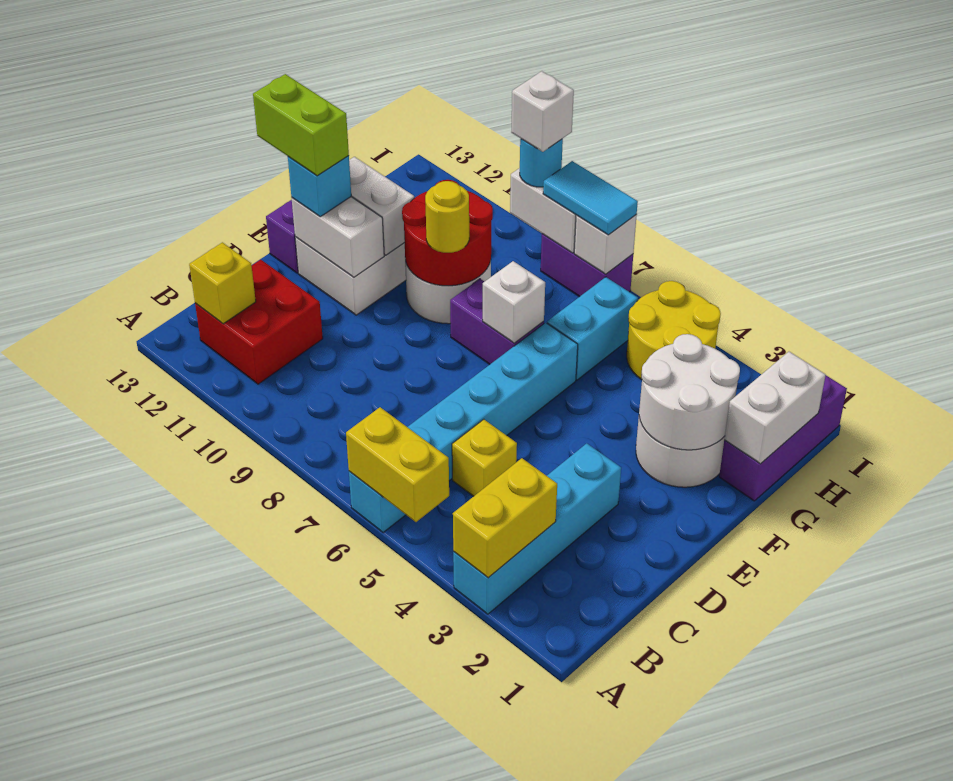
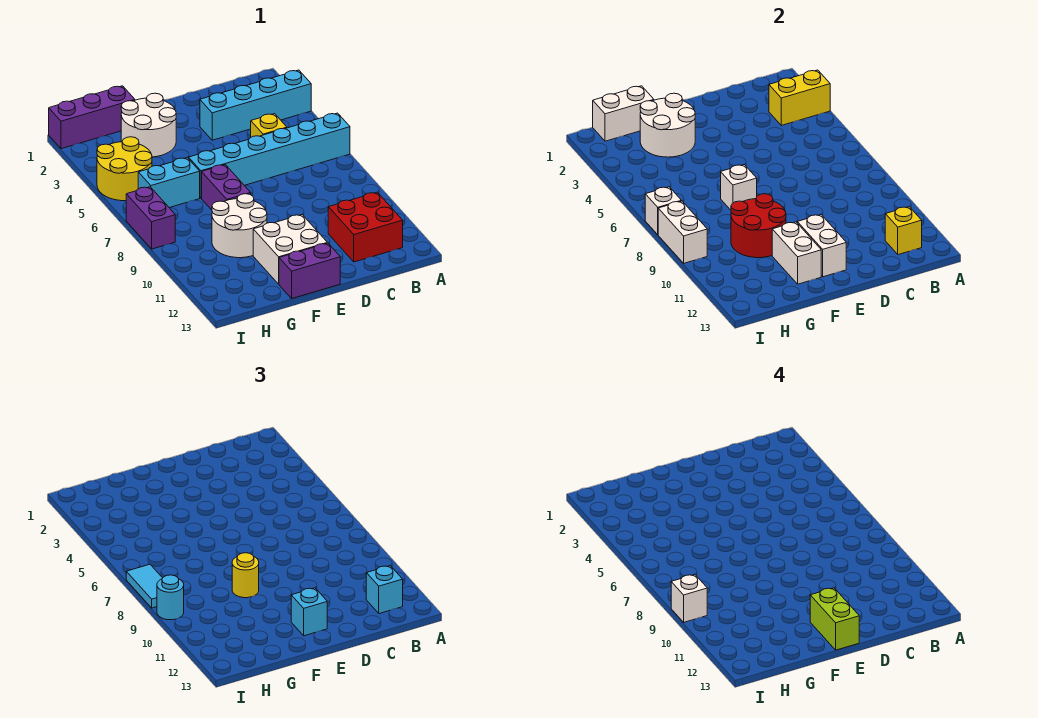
yellow brick A5:A6 level 2 -> none
none -> cyan brick B12 level 3

